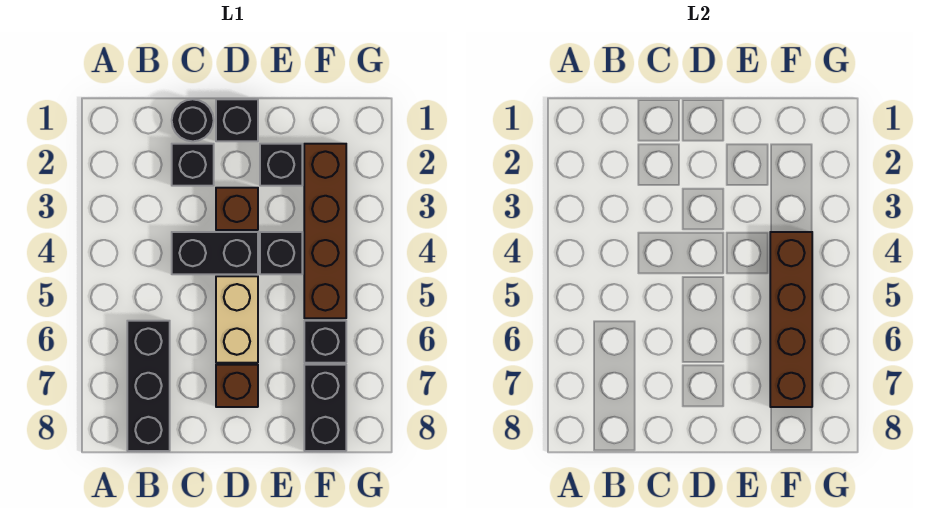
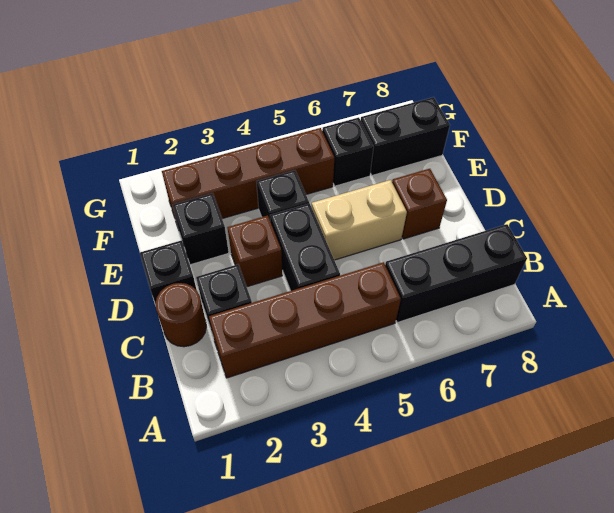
black round brick C1 level 1 -> brown round brick C1 level 1
brown brick F4:F7 level 2 -> brown brick B2:B5 level 1

